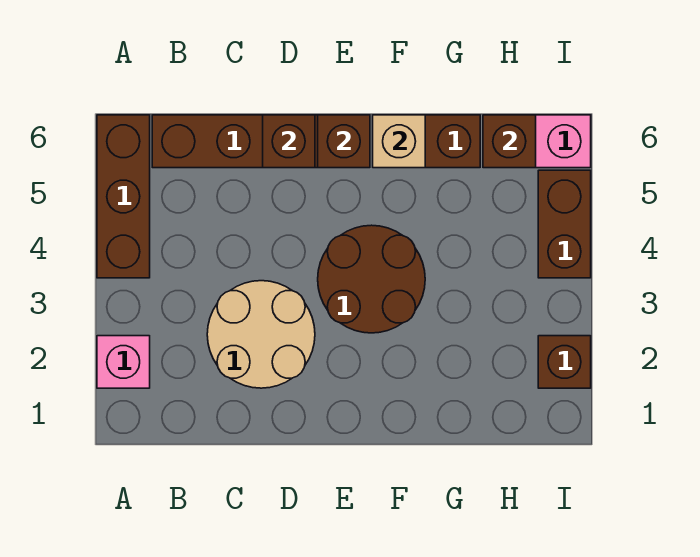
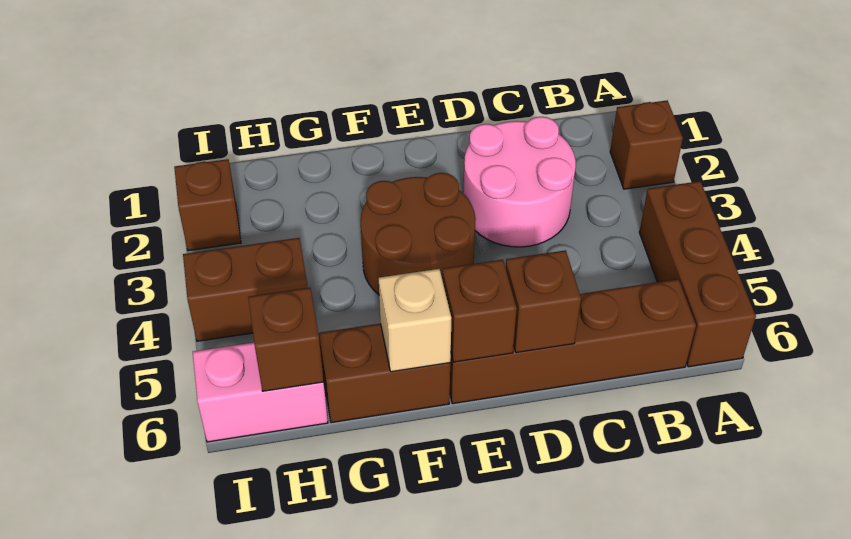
pink brick A2 level 1 -> brown brick A2 level 1
tan round brick C2:D3 level 1 -> pink round brick C2:D3 level 1
brown brick I4:I5 level 1 -> brown brick H4:I4 level 1

